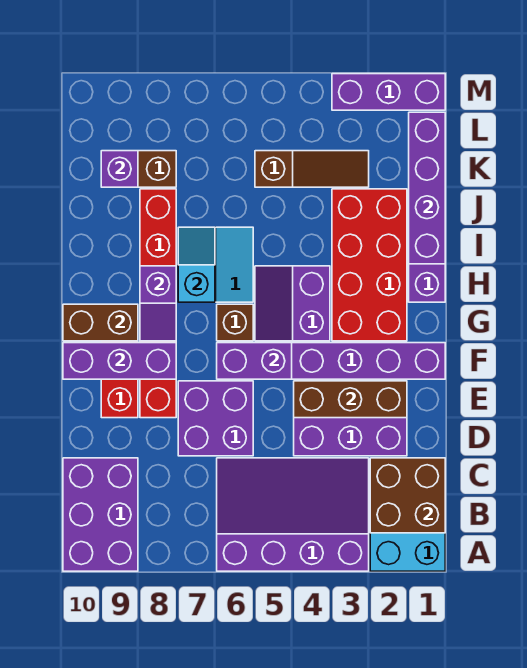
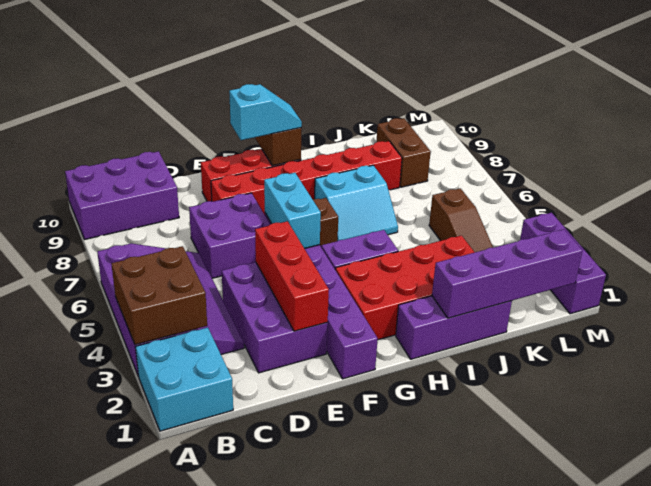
brown brick B1:C2 level 2 -> brown brick A3:B4 level 2
brown brick E2:E4 level 2 -> red brick E2:E4 level 2
purple brick F5:F6 level 2 -> cyan brick F5:F6 level 2
purple brick F8:F10 level 2 -> none
purple slope G8:H8 level 2 top H -> none
cyan slope H7:I7 level 2 top H -> cyan slope F9:G9 level 3 top F
purple brick K9 level 2 -> none

